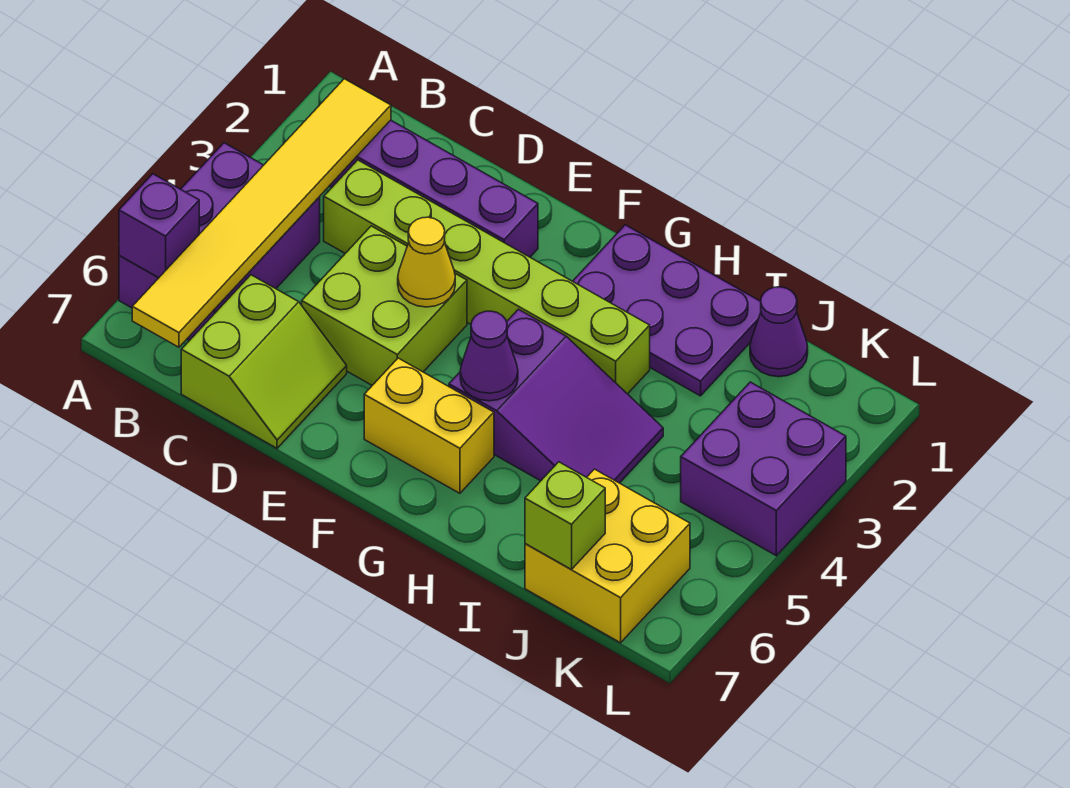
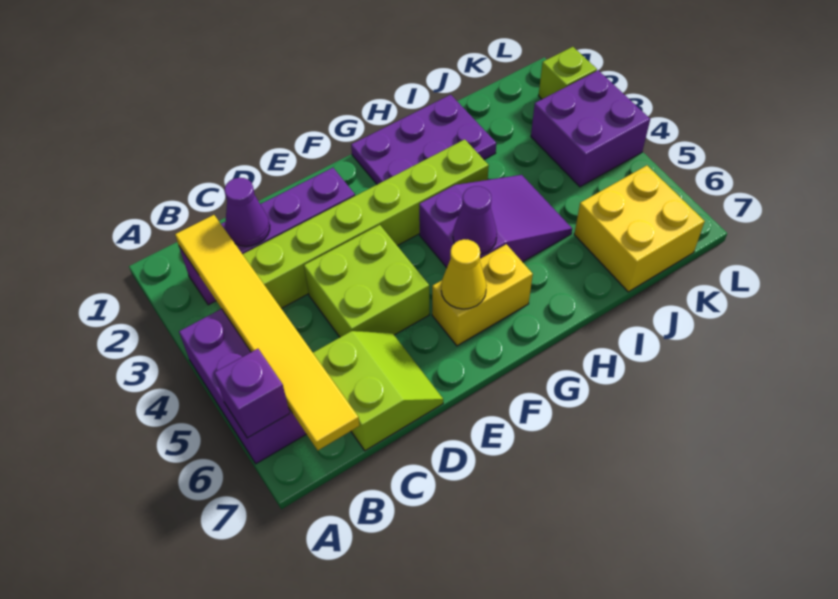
yellow cone E4 level 2 -> yellow cone F6 level 2
purple cone J1 level 1 -> purple cone C2 level 2
lime brick J7 level 2 -> lime brick L2 level 1

